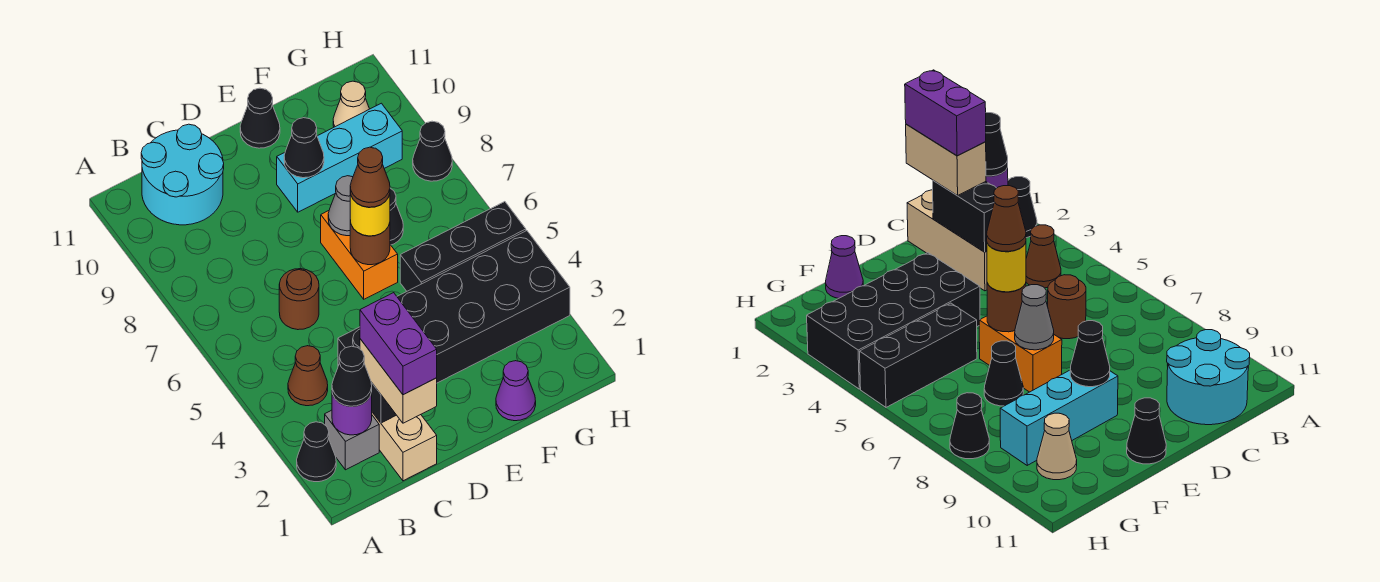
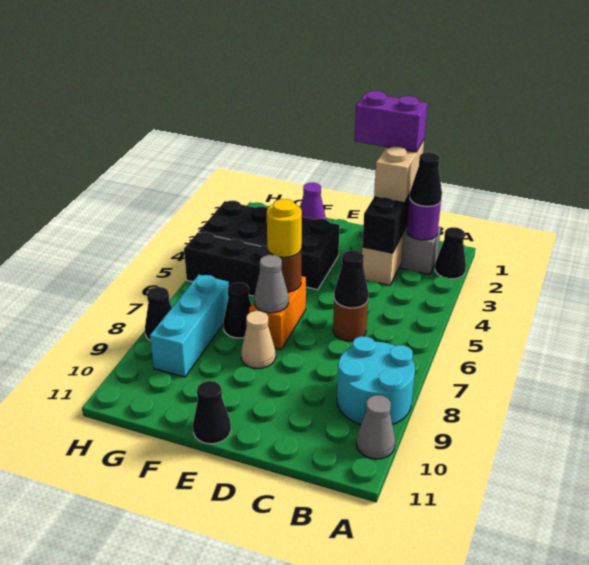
none -> grey cone A10 level 1
brown cone B4 level 1 -> none
cyan round brick B10:C11 level 1 -> cyan round brick A8:B9 level 1
purple brick C1:C2 level 4 -> purple brick C1:D1 level 4
brown cone E6 level 4 -> none
cyan brick E9:G9 level 1 -> cyan brick G7:G9 level 1
black cone E9 level 2 -> black cone C6 level 2
tan cone G10 level 1 -> tan cone E8 level 1

